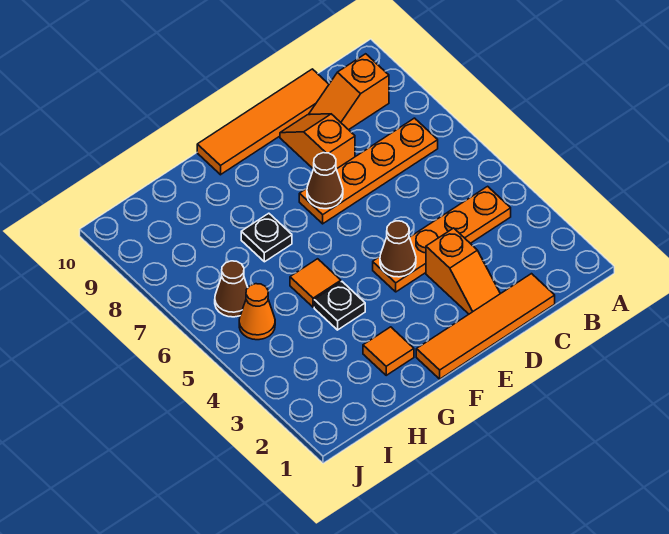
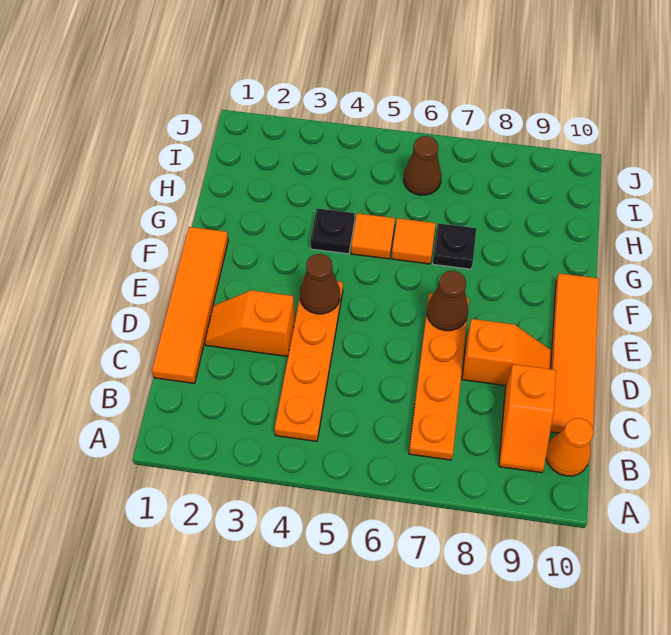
orange slope B9:C9 level 1 top B -> orange slope B9:C9 level 1 top C
orange tile G2 level 1 -> orange tile G6 level 1
orange cone I5 level 1 -> orange cone B10 level 1

